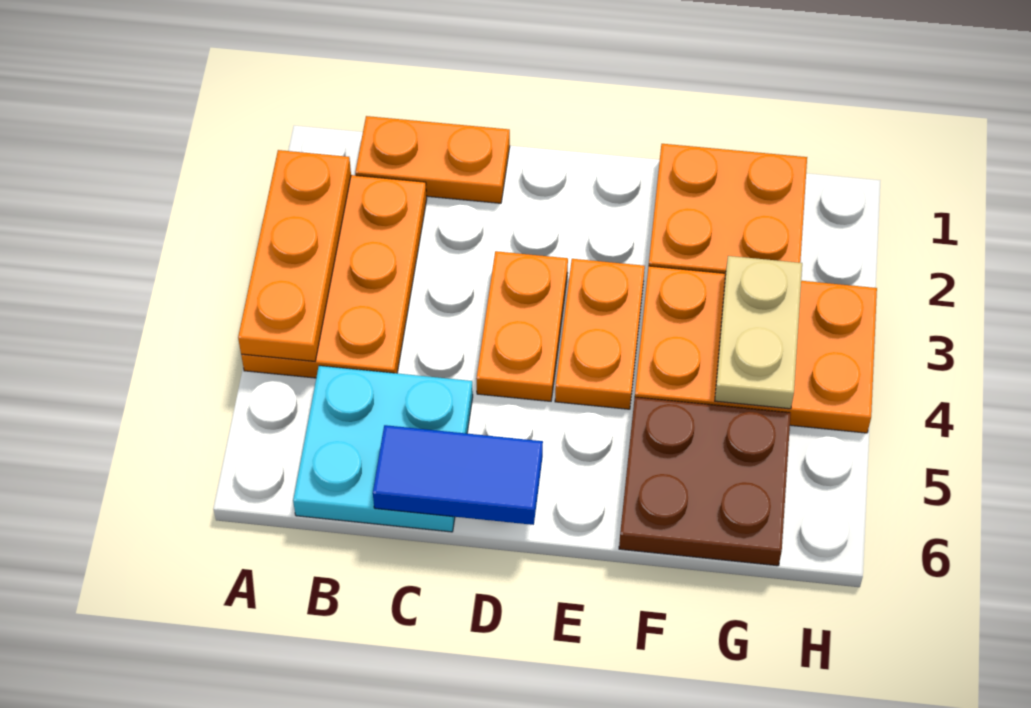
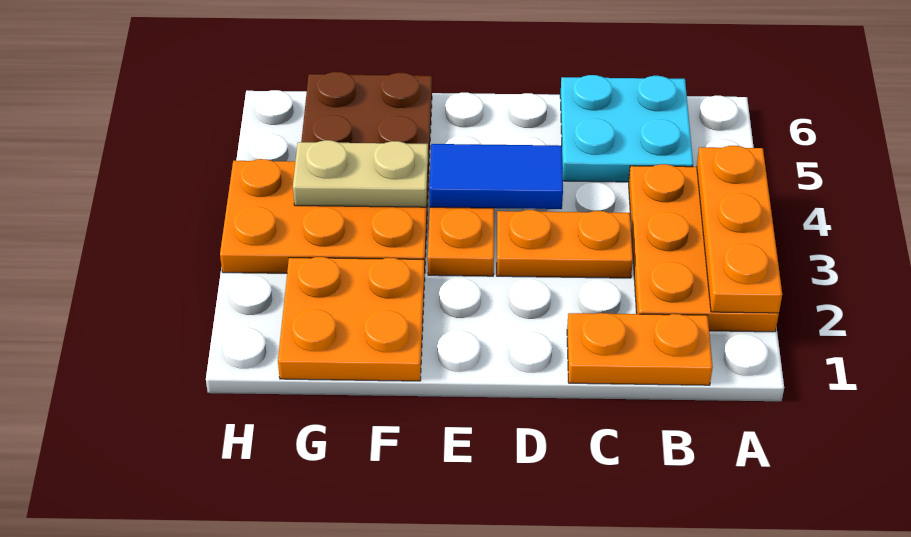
blue tile C6:D6 level 2 -> blue tile D4:E4 level 2
orange plate D3:D4 level 1 -> orange plate C3:D3 level 1
tan plate G3:G4 level 2 -> tan plate F4:G4 level 2

